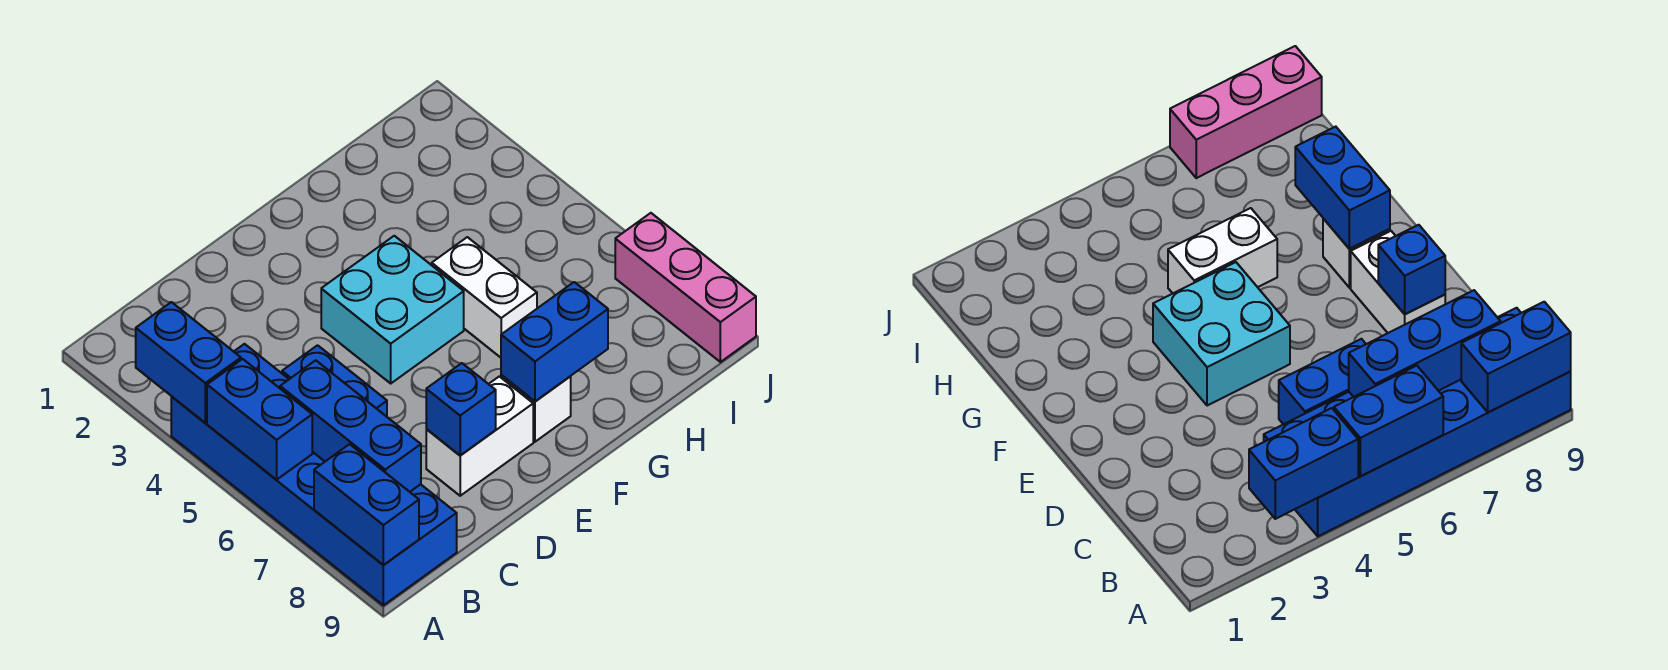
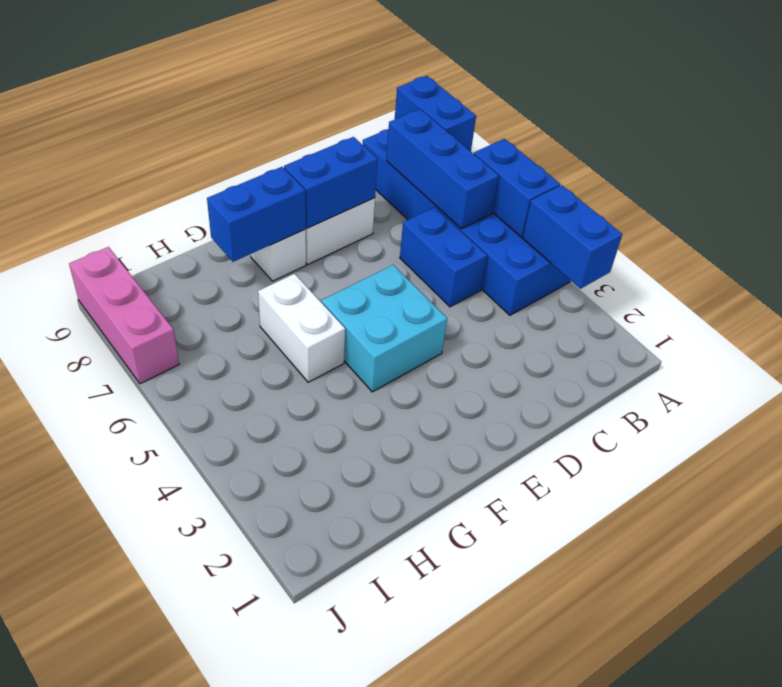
blue brick D8 level 2 -> blue brick D8:E8 level 2

